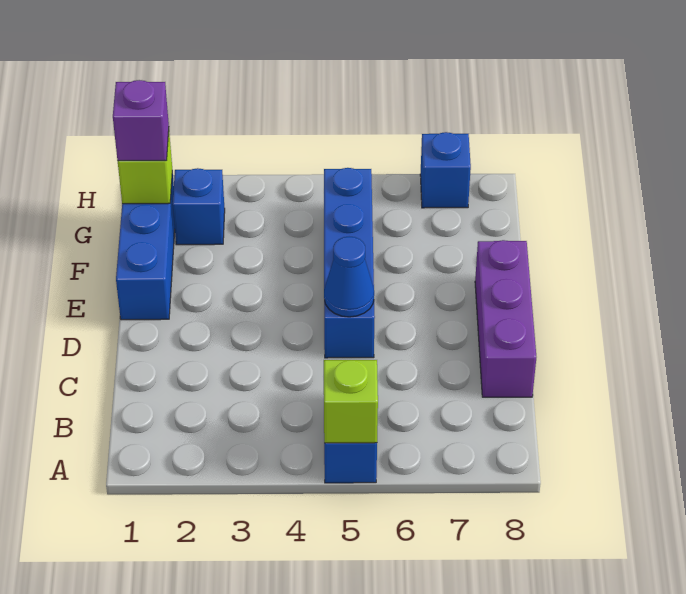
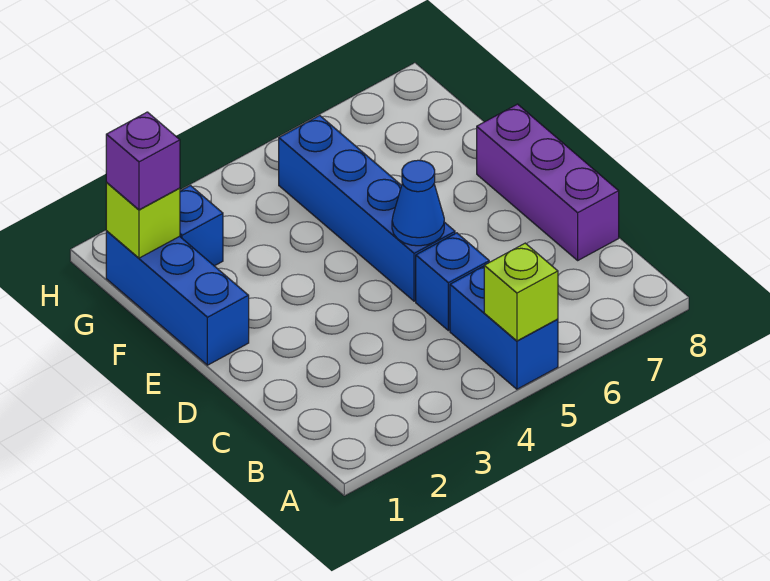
blue brick H7 level 1 -> blue brick C5 level 1

